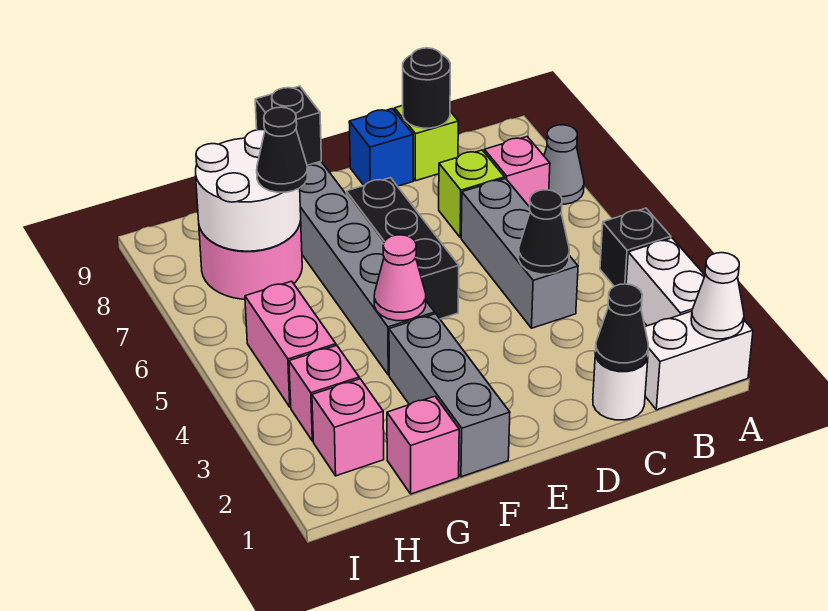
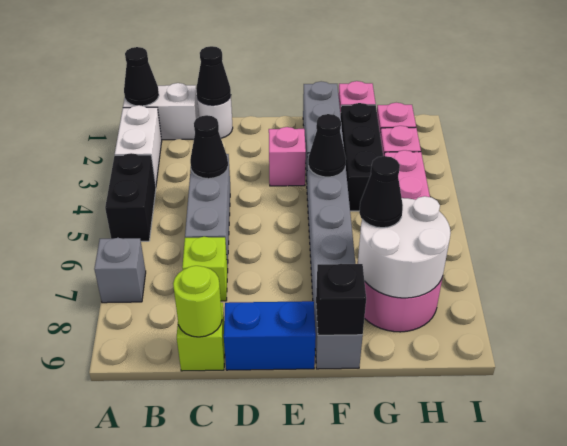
white cone A1 level 2 -> black cone A1 level 2
black brick A4 level 1 -> black brick A4:A5 level 1
grey cone A7 level 1 -> grey brick A7 level 1
pink brick B7 level 1 -> pink brick E3 level 1
black round brick C9 level 2 -> lime round brick C9 level 2
blue brick D9 level 1 -> blue brick D9:E9 level 1
black brick E5:E7 level 1 -> black brick G2:G4 level 1
pink cone F4 level 2 -> black cone F4 level 2

